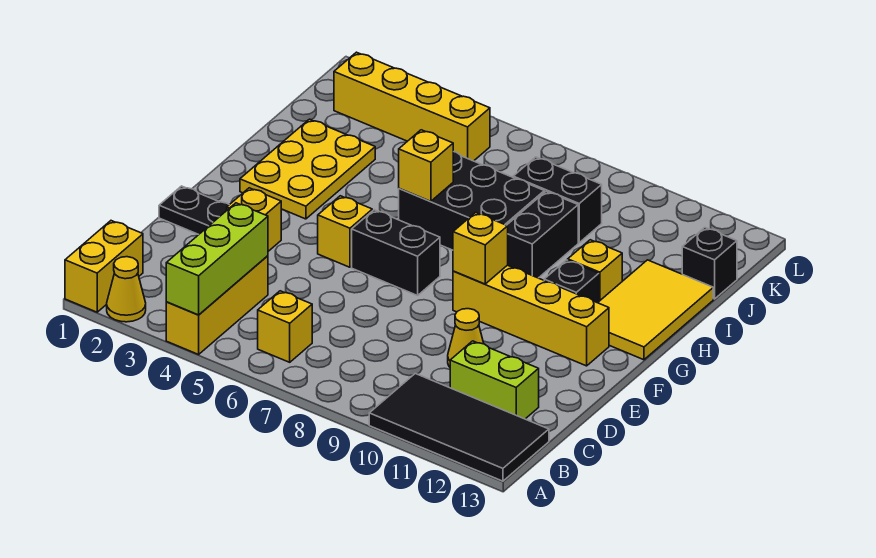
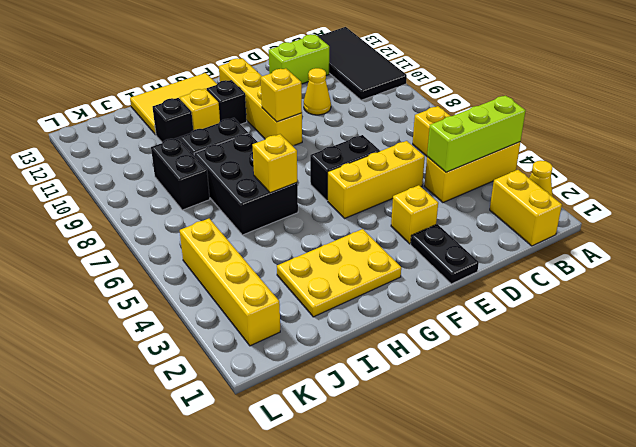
yellow brick A1:B1 level 1 -> yellow brick B1:B2 level 1
lime brick C11:C12 level 1 -> lime brick C12:D12 level 1
yellow brick F5 level 1 -> yellow brick D5:F5 level 1
black brick F6:F7 level 1 -> black brick E6:F6 level 1
black brick J13 level 1 -> black brick I11 level 1

